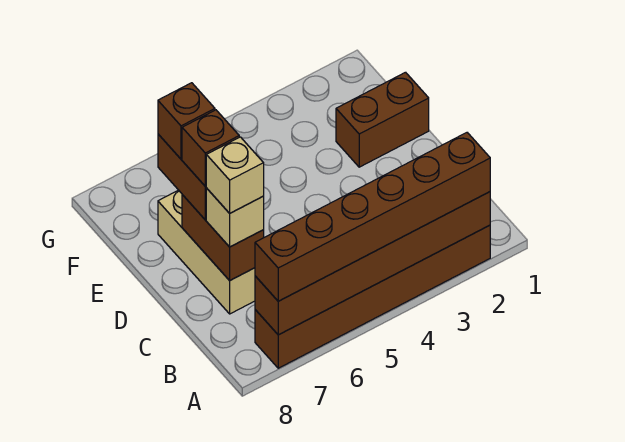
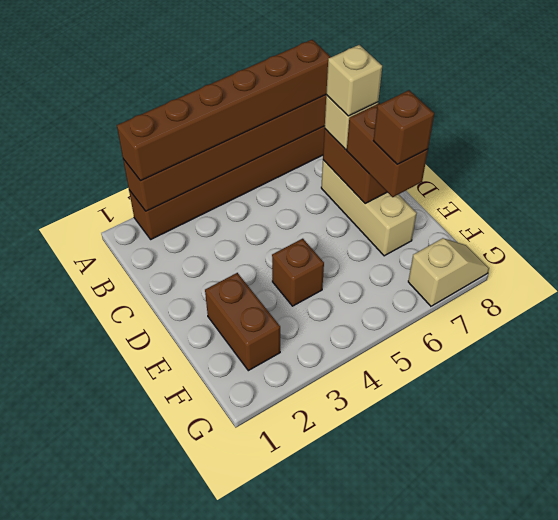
brown brick D7 level 4 -> brown brick E4 level 1
brown brick E1:E2 level 1 -> brown brick E2:F2 level 1
none -> tan slope G7:G8 level 1 top 7

